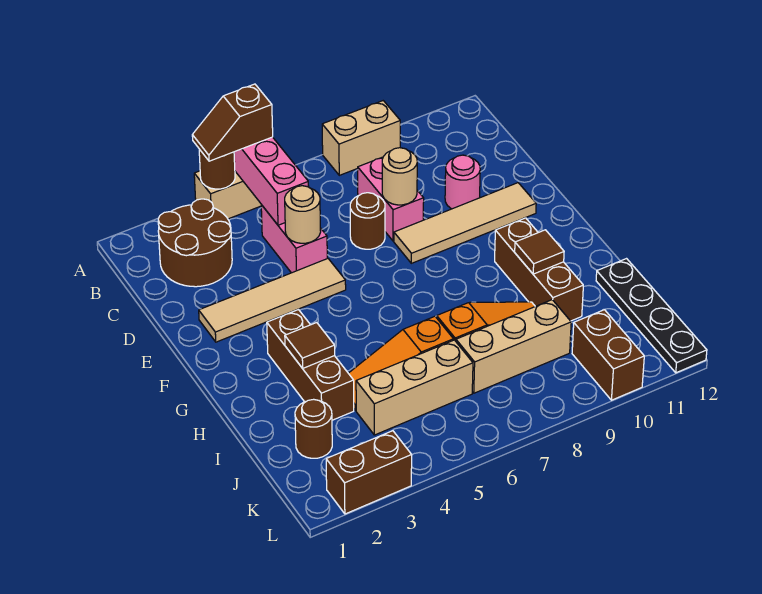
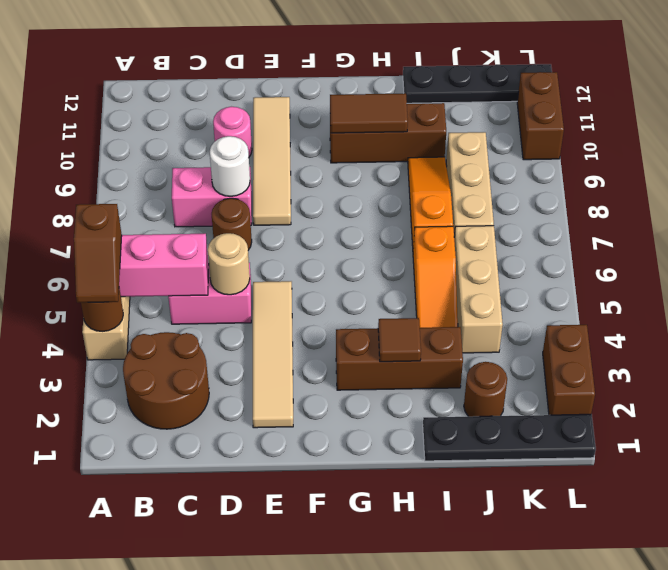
tan brick A8:A9 level 1 -> none
tan round brick D8 level 2 -> white round brick D8 level 2
brown tile H10 level 2 -> brown tile G10:H10 level 2
none -> black plate I1:L1 level 1
brown brick K10:L10 level 1 -> brown brick L10:L11 level 1

